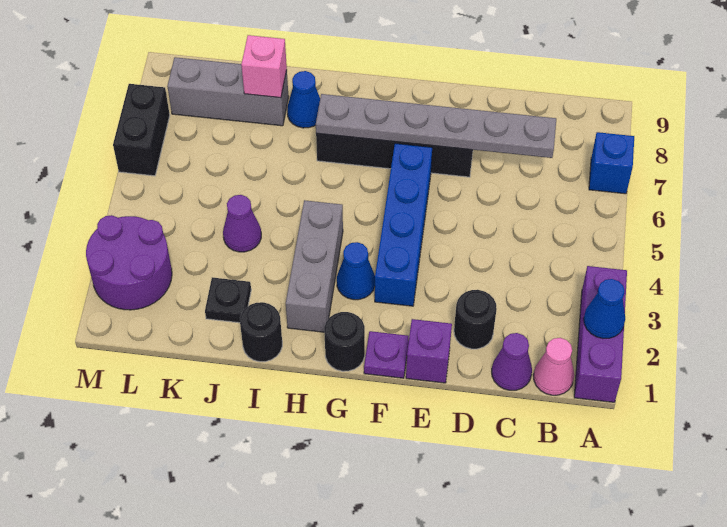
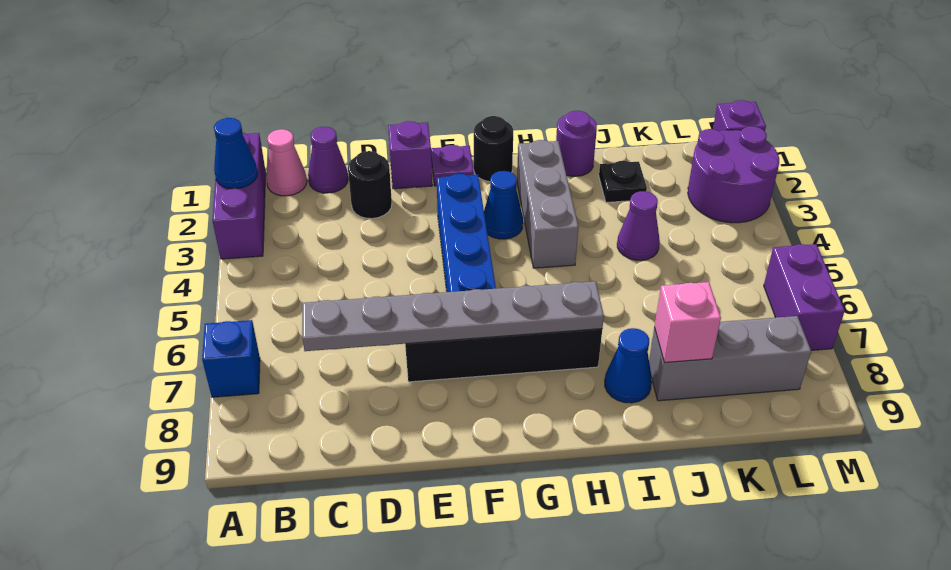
black round brick I1 level 1 -> purple round brick I1 level 1
none -> purple brick M1 level 1
black brick M6:M7 level 1 -> purple brick M6:M7 level 1

